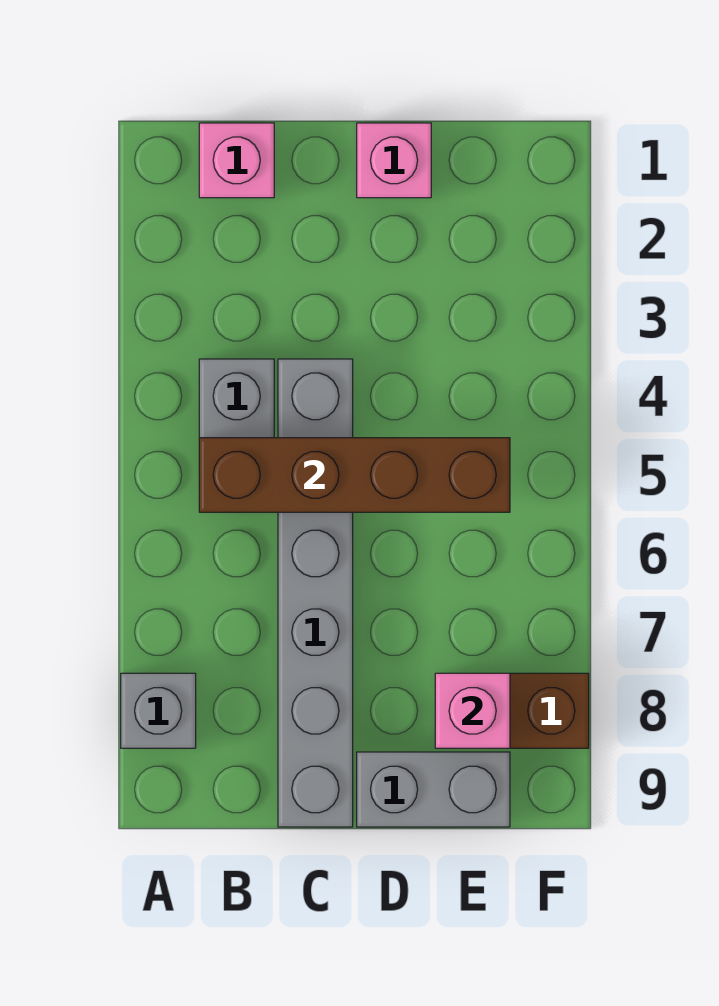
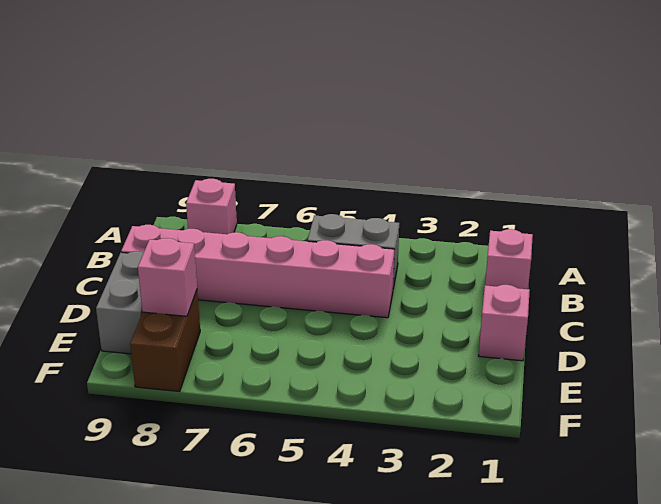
grey brick A8 level 1 -> pink brick A8 level 1
brown brick B5:E5 level 2 -> none
grey brick C4:C9 level 1 -> pink brick C4:C9 level 1

